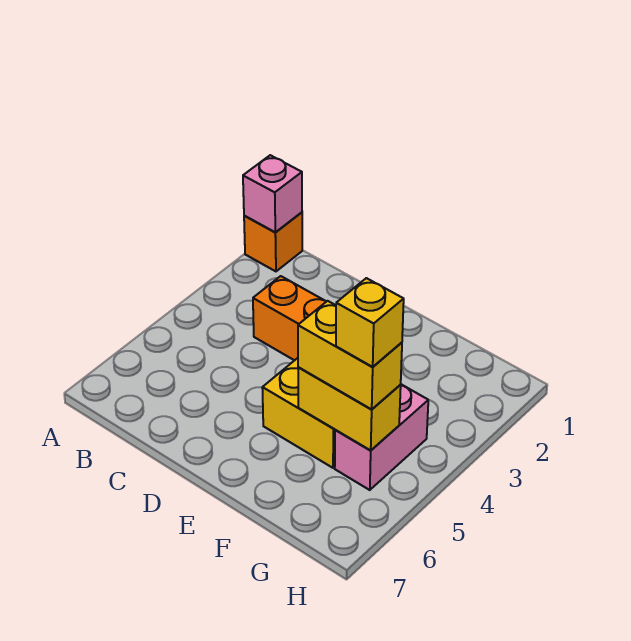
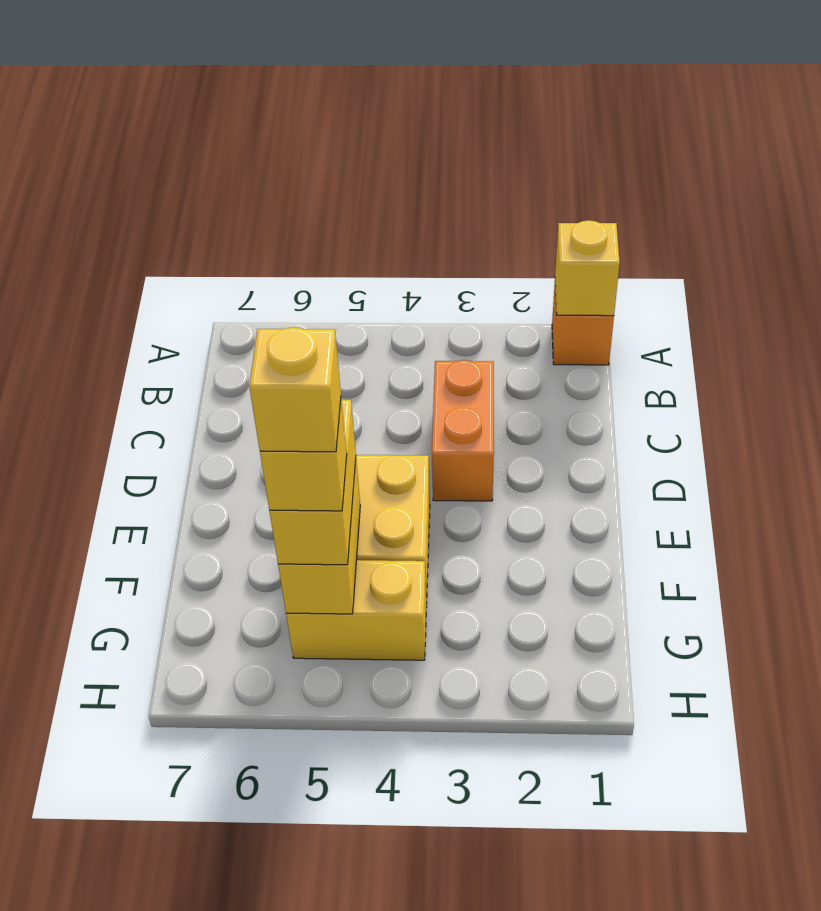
pink brick A1 level 2 -> yellow brick A1 level 2
pink brick G4:G5 level 1 -> yellow brick G4:G5 level 1
none -> yellow brick G5 level 5

